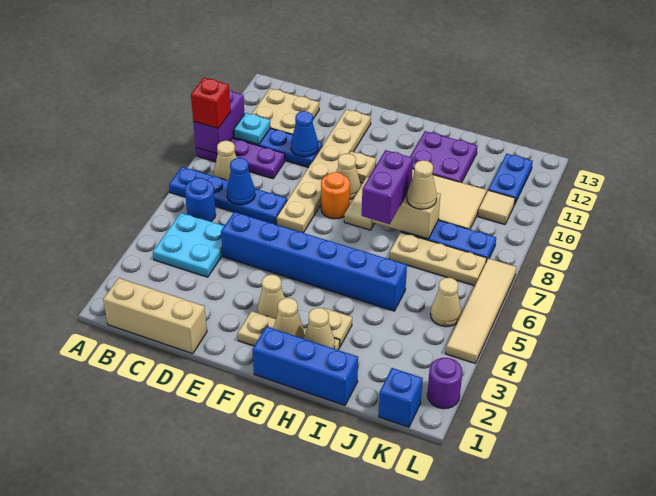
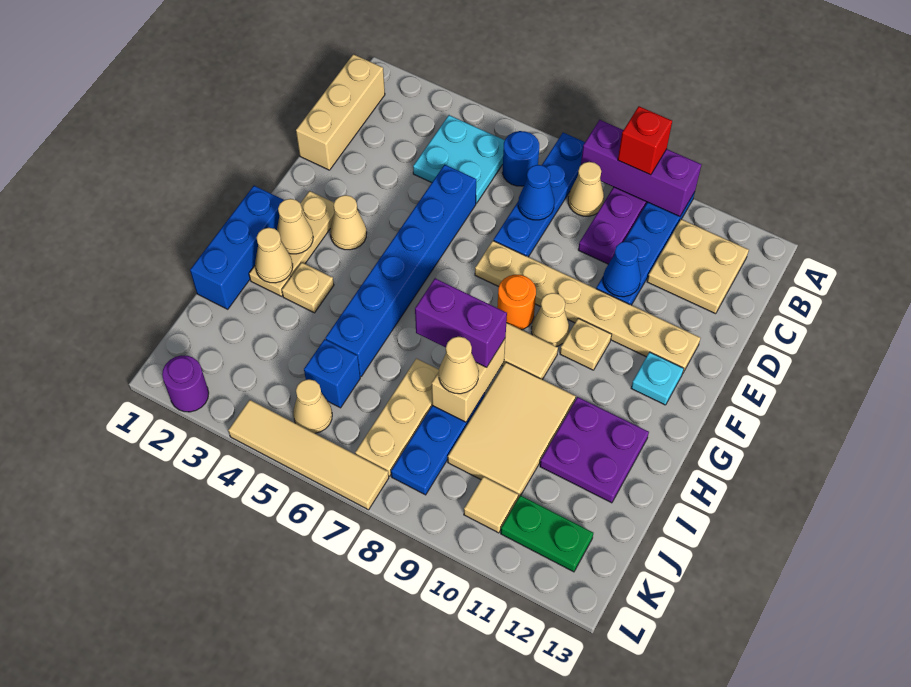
purple brick A9:A10 level 2 -> purple brick A8:A10 level 2
cyan plate B10 level 2 -> cyan plate F12 level 1
blue brick K1 level 1 -> blue brick J5 level 1
blue plate K11:K12 level 1 -> green plate K11:K12 level 1

